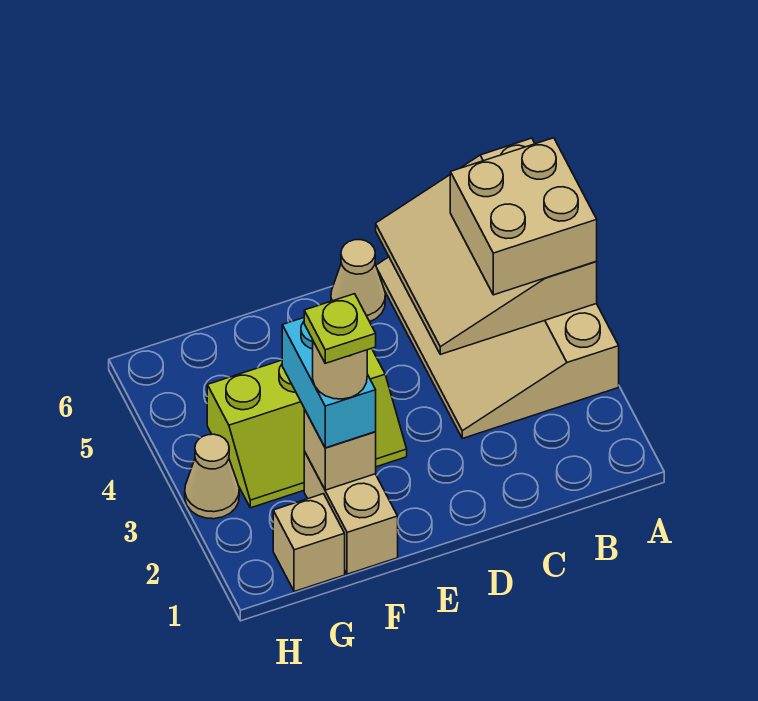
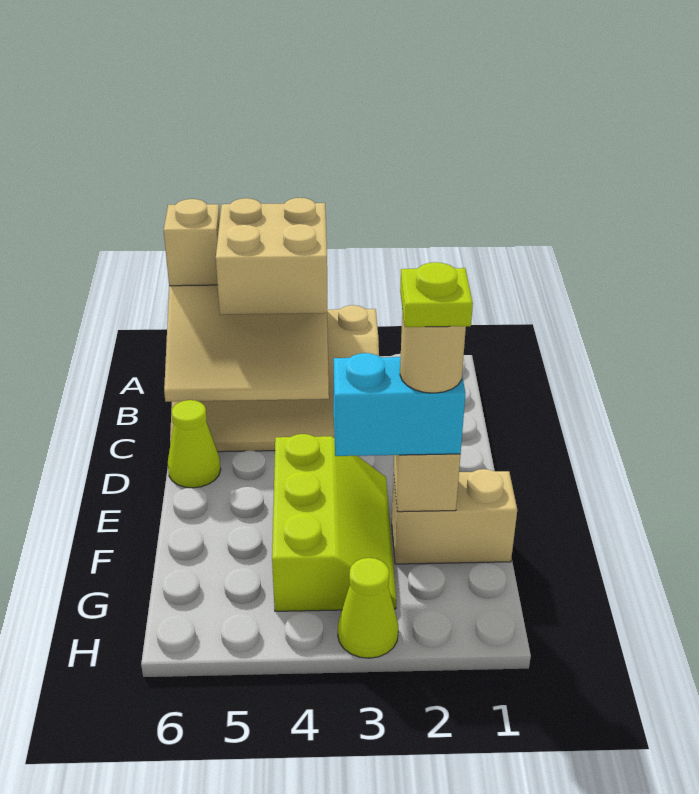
tan cone D6 level 1 -> lime cone D6 level 1
tan brick G1 level 1 -> tan brick A6 level 3
tan cone H3 level 1 -> lime cone H3 level 1

